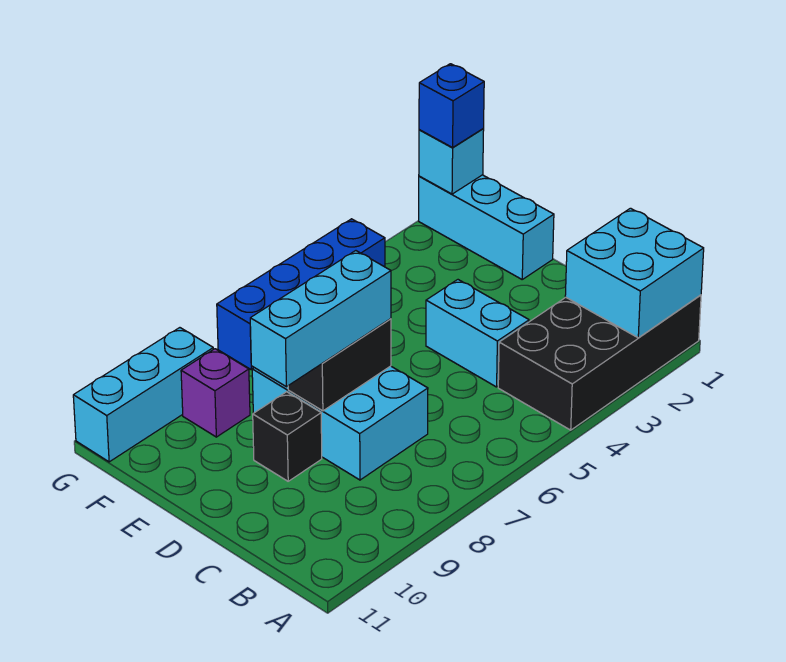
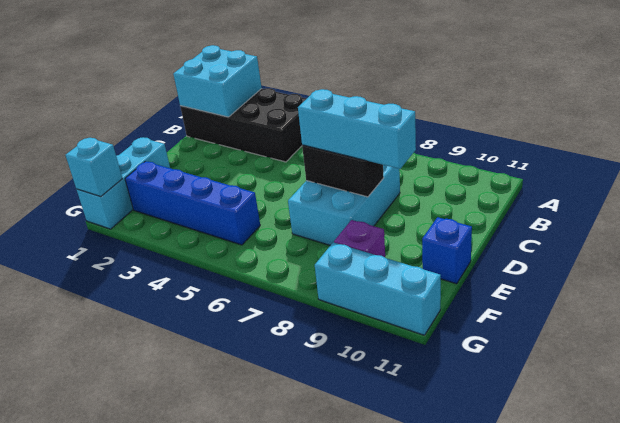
cyan brick C4:D4 level 1 -> none
black brick D9 level 1 -> none
blue brick G1 level 3 -> blue brick E11 level 1
blue brick G4:G7 level 1 -> blue brick F2:F5 level 1

